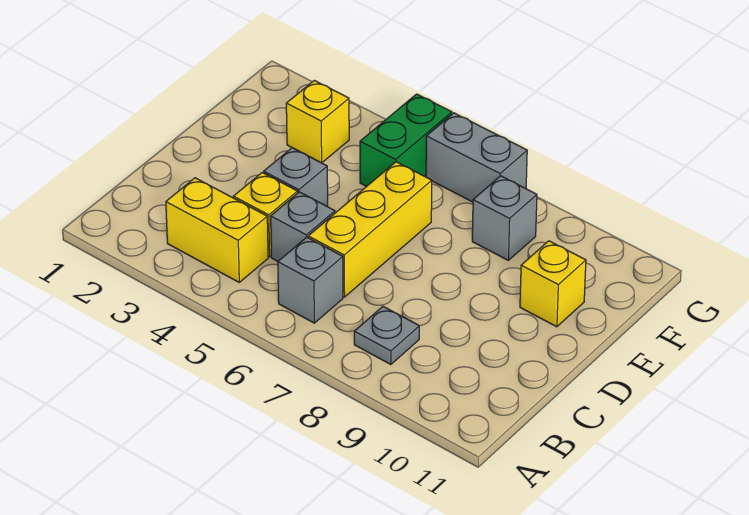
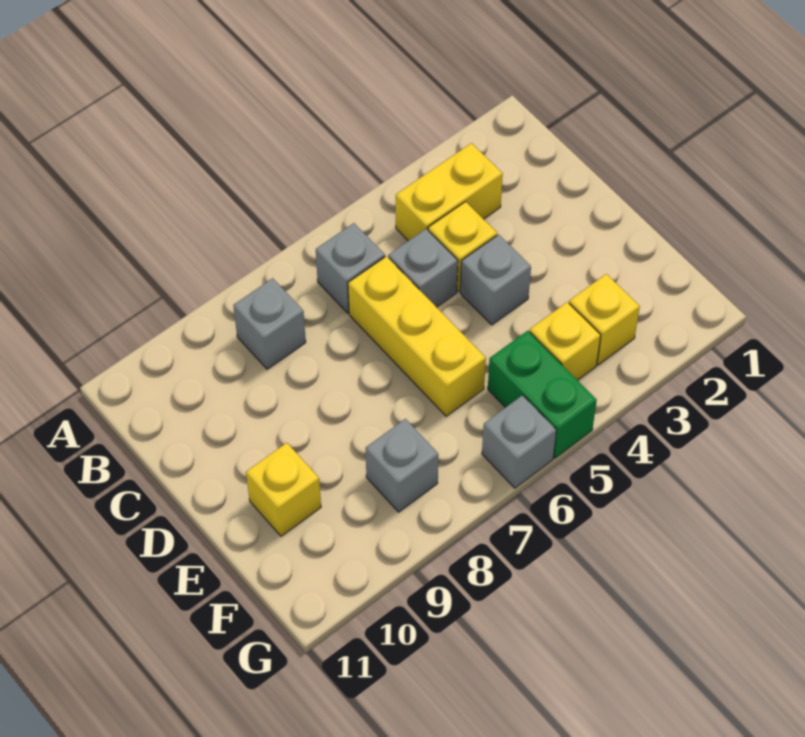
grey plate B8 level 1 -> grey brick B8 level 1
none -> yellow brick F4 level 1
grey brick G6:G7 level 1 -> grey brick G6 level 1

